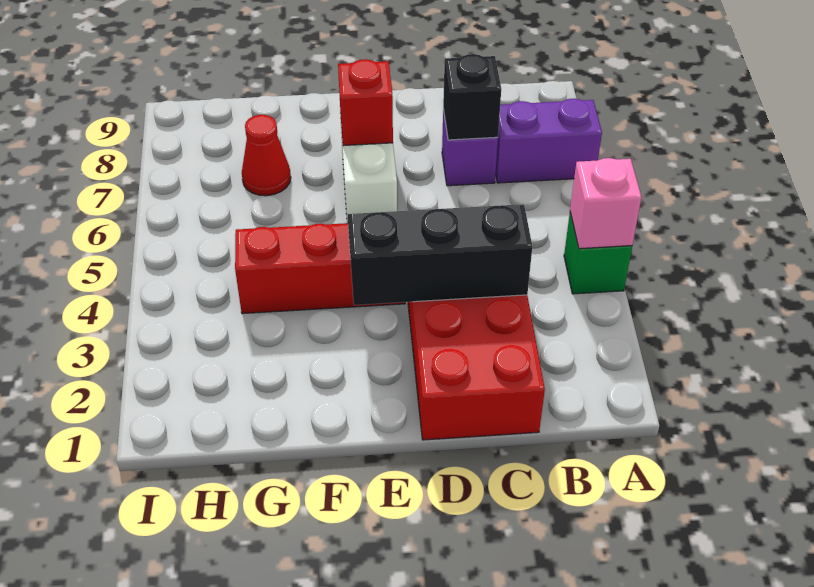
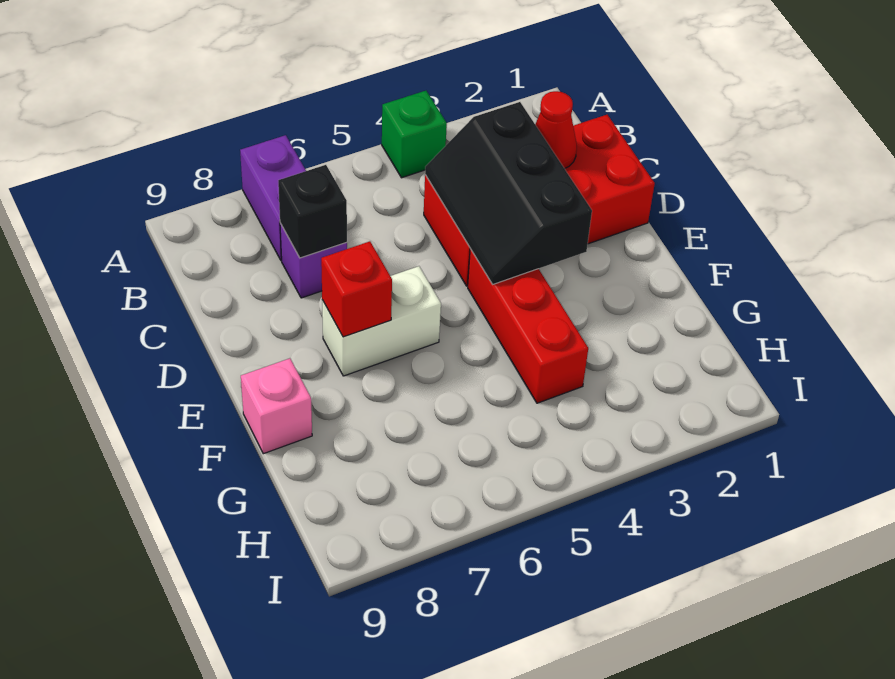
pink brick A4 level 2 -> pink brick F9 level 1
red cone G7 level 1 -> red cone C2 level 2

